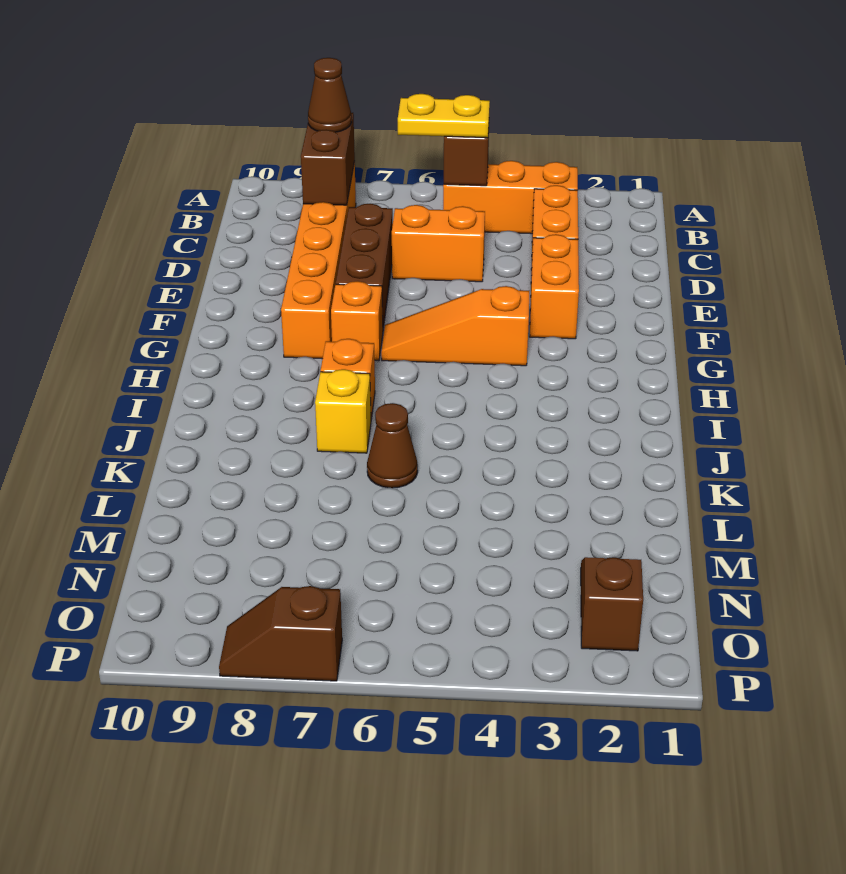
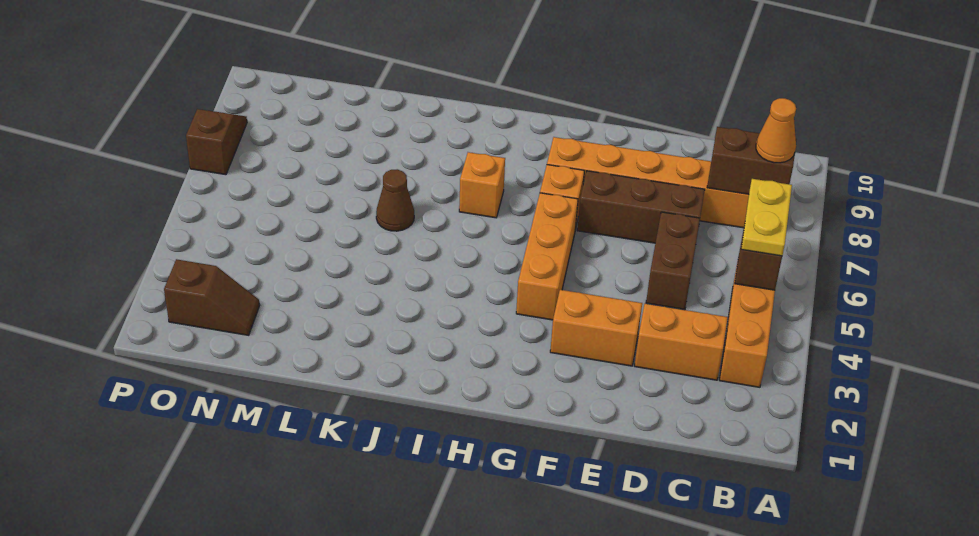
brown cone B8 level 3 -> orange cone B8 level 3
orange brick D5:D6 level 1 -> brown brick D5:D6 level 1
orange slope G4:G6 level 1 top 4 -> orange brick G4:G6 level 1
yellow brick J7 level 1 -> none

